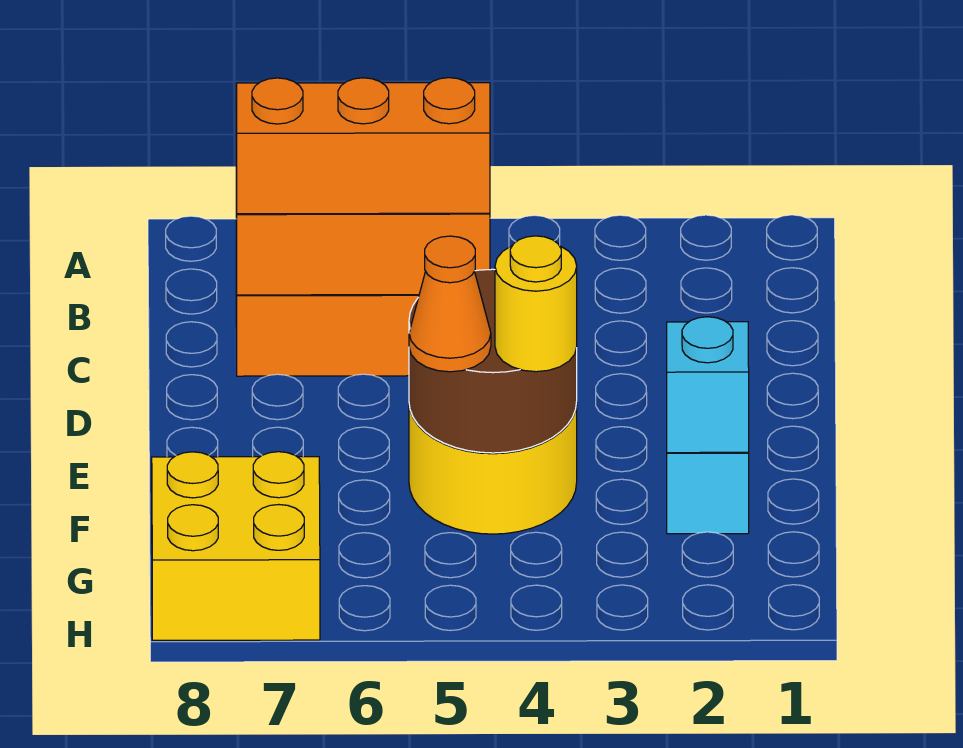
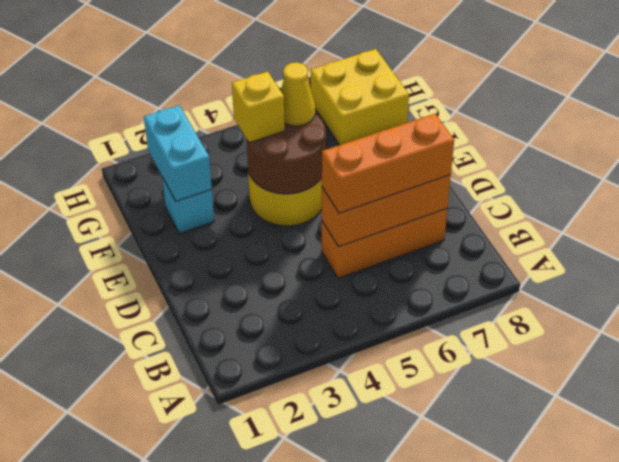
cyan brick F2 level 2 -> cyan brick F2:G2 level 2
yellow round brick F4 level 3 -> yellow brick F4 level 3
orange cone F5 level 3 -> yellow cone F5 level 3

